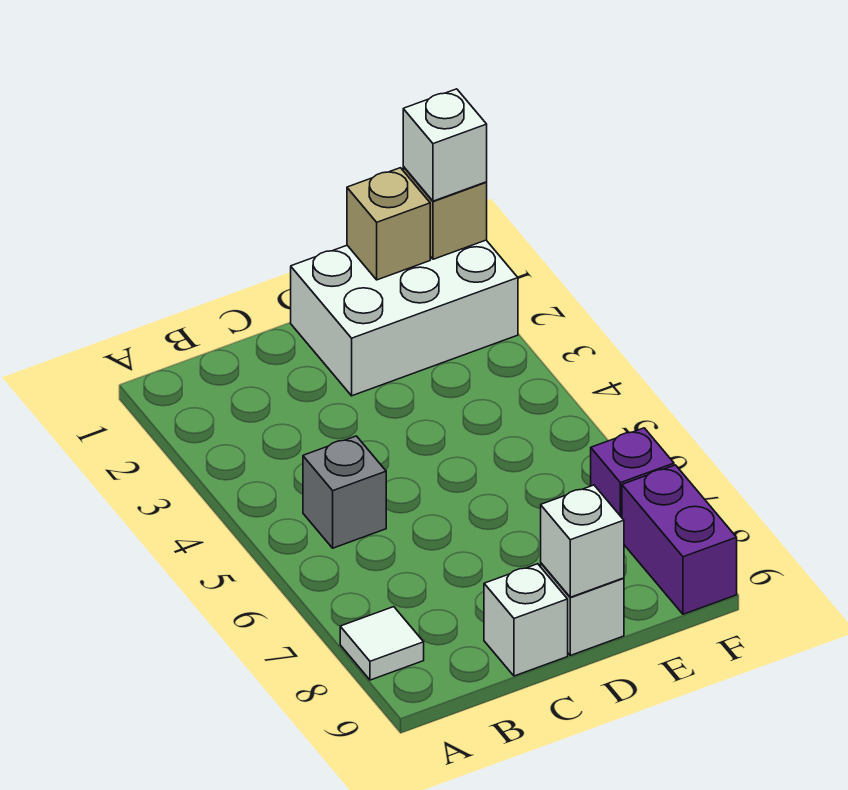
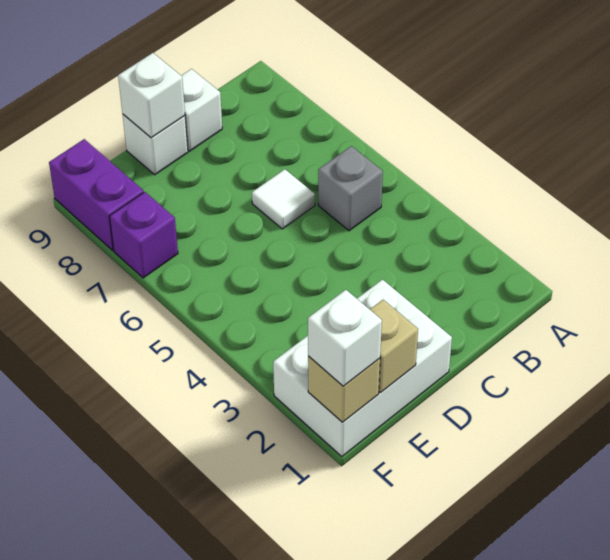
white tile A8 level 1 -> white tile C6 level 1

